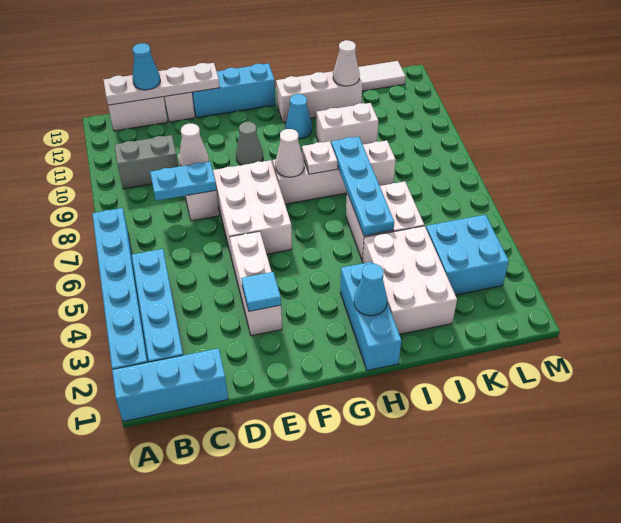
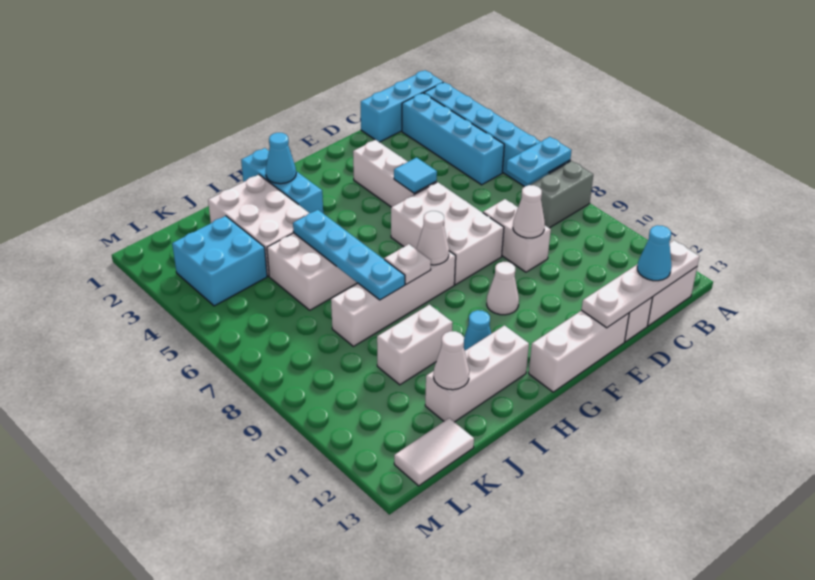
grey brick B10:C10 level 1 -> grey brick A8:B8 level 1
cyan plate C8:D8 level 2 -> cyan plate A7:B7 level 2
cyan tile E3 level 2 -> cyan tile E5 level 2
cyan brick E13:G13 level 1 -> white brick E13:G13 level 1
grey cone F10 level 1 -> white cone F10 level 1

